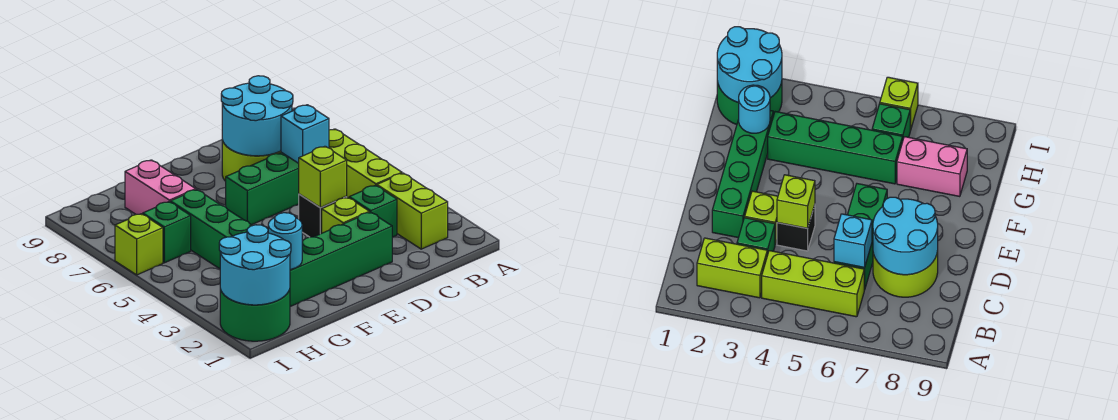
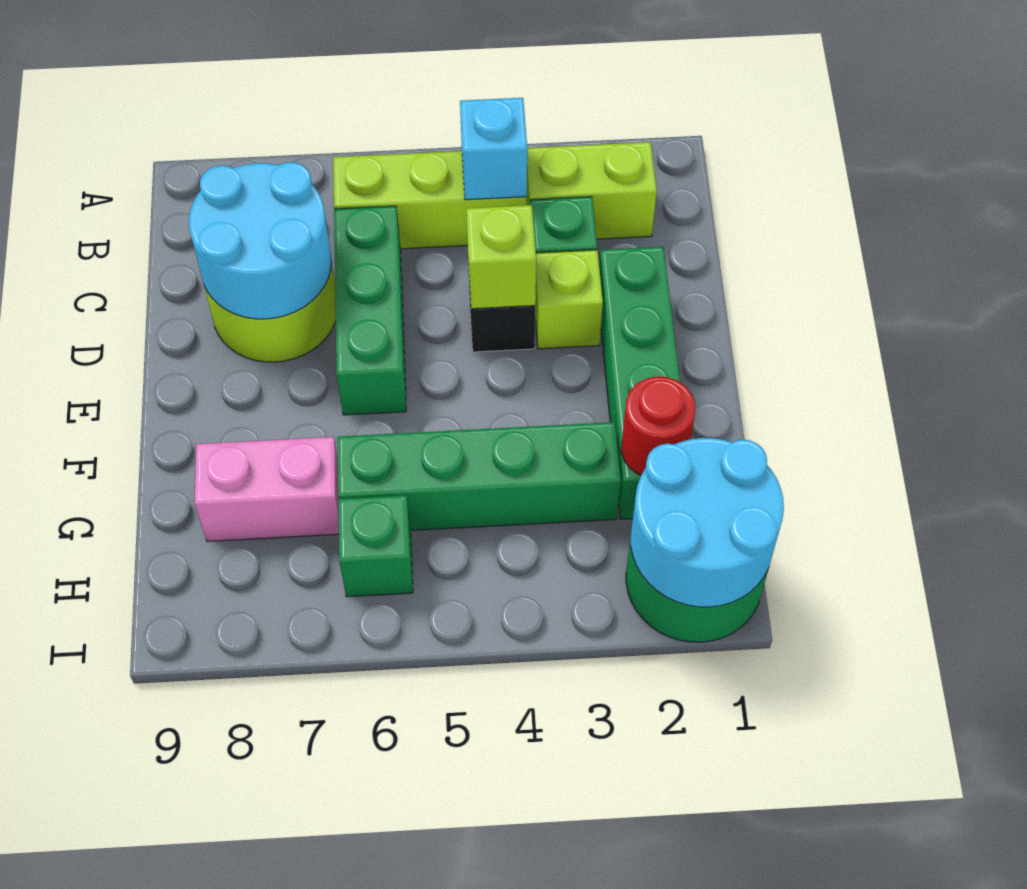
cyan brick C6 level 2 -> cyan brick B4 level 2
cyan round brick G2 level 2 -> red round brick G2 level 2
lime brick I6 level 1 -> none

